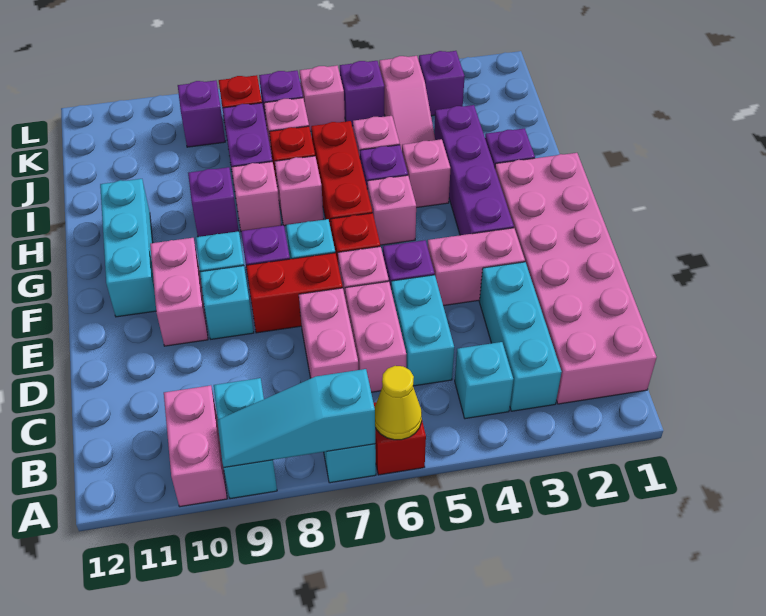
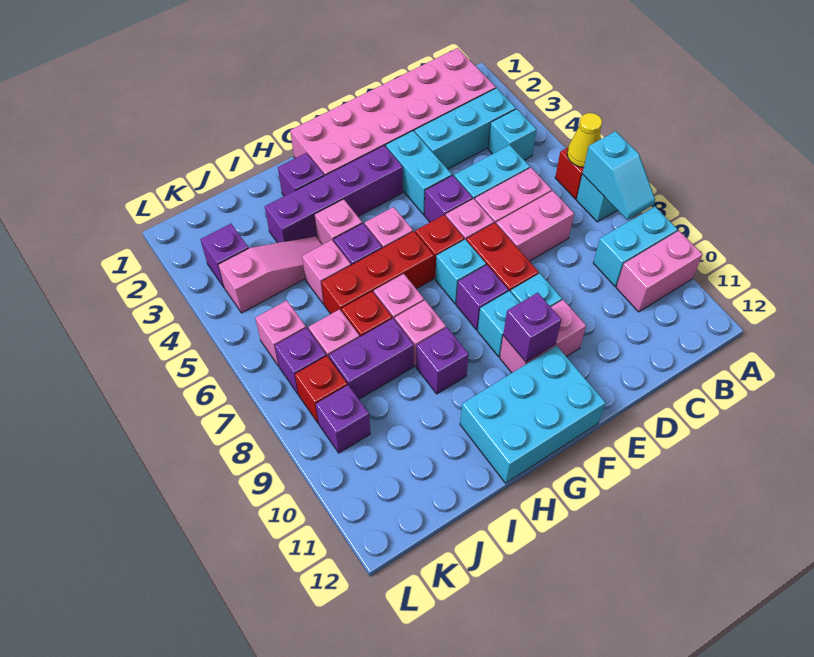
cyan slope A7:A9 level 2 top 7 -> cyan slope A7:A8 level 2 top 7
pink brick E3:E4 level 1 -> cyan brick E3:E4 level 1
cyan brick F11:H11 level 1 -> cyan brick F11:H12 level 1
purple brick K5 level 1 -> purple brick F10 level 2

